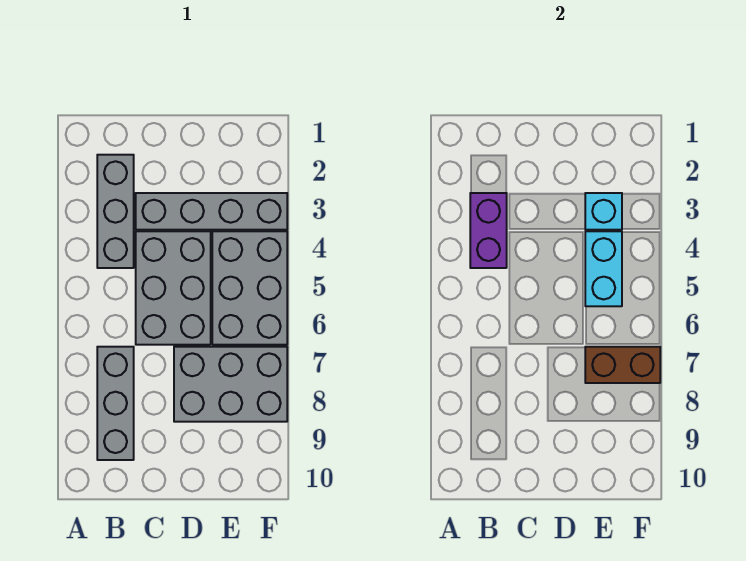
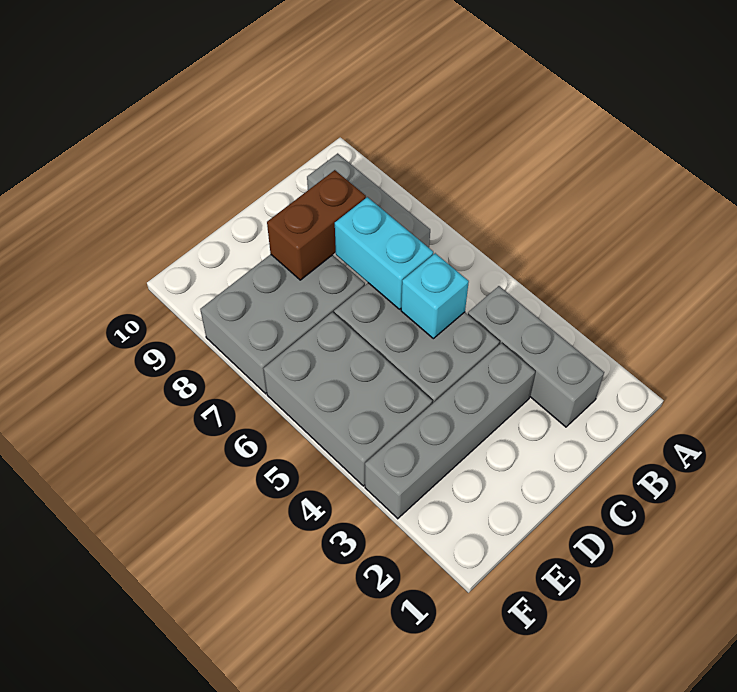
purple brick B3:B4 level 2 -> none
cyan brick E3 level 2 -> cyan brick C5 level 2
cyan brick E4:E5 level 2 -> cyan brick C6:C7 level 2
brown brick E7:F7 level 2 -> brown brick C8:D8 level 2

